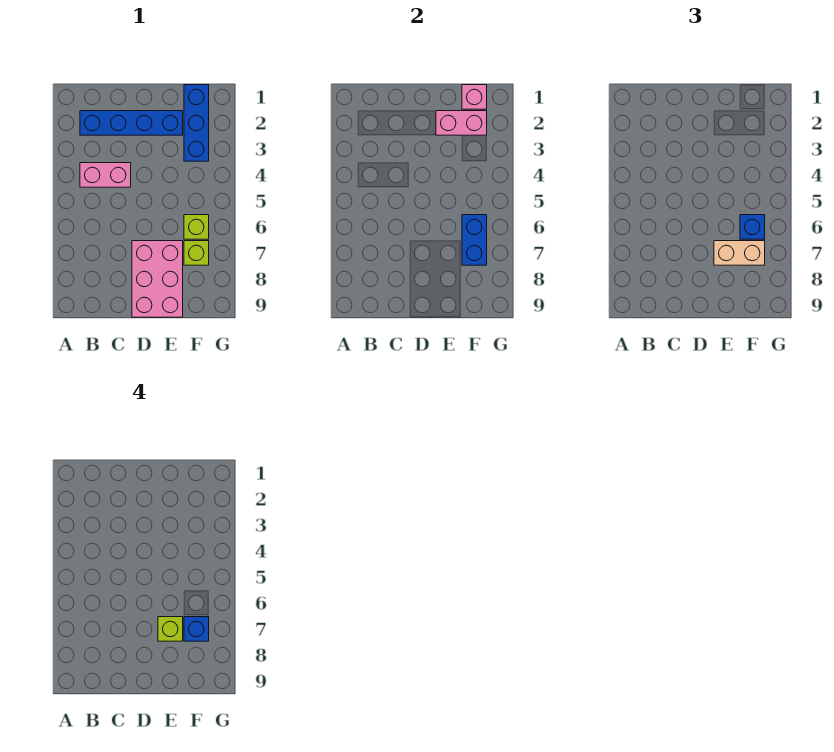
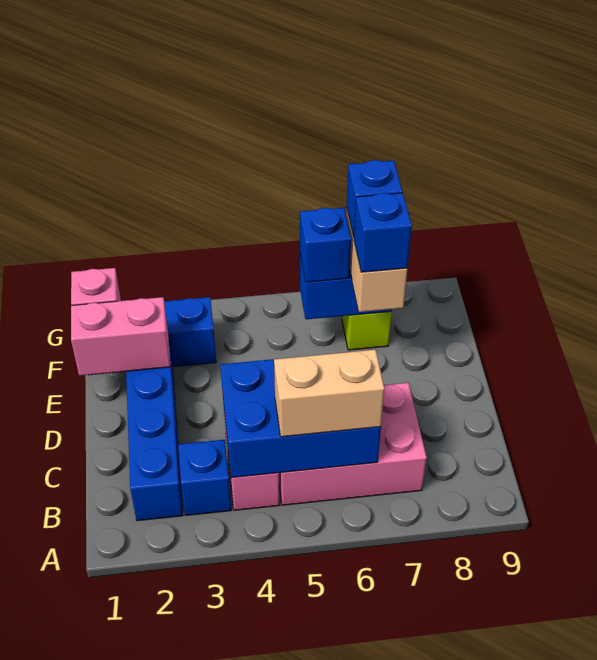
none -> blue brick B3 level 1
none -> blue brick B4:C6 level 2
none -> tan brick B5:B6 level 3
pink brick D7:E9 level 1 -> pink brick B5:C7 level 1
pink brick E2:F2 level 2 -> pink brick E1:E2 level 2
lime brick E7 level 4 -> blue brick E7 level 4
lime brick F6 level 1 -> none

